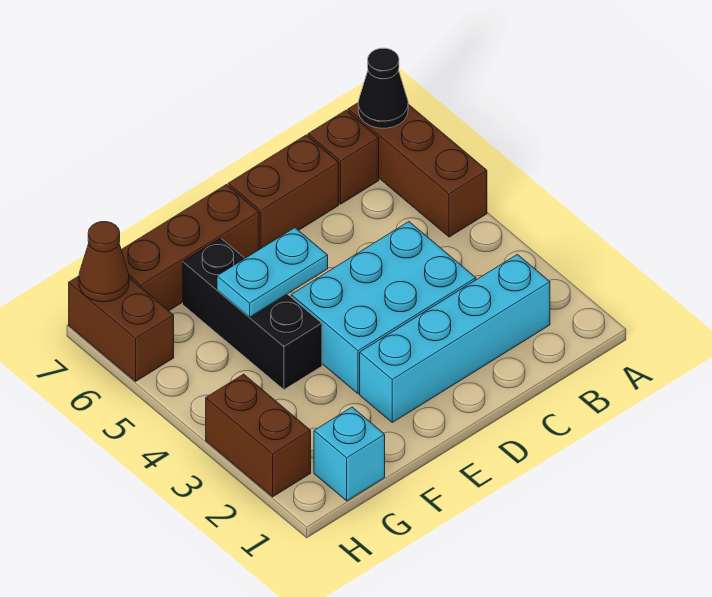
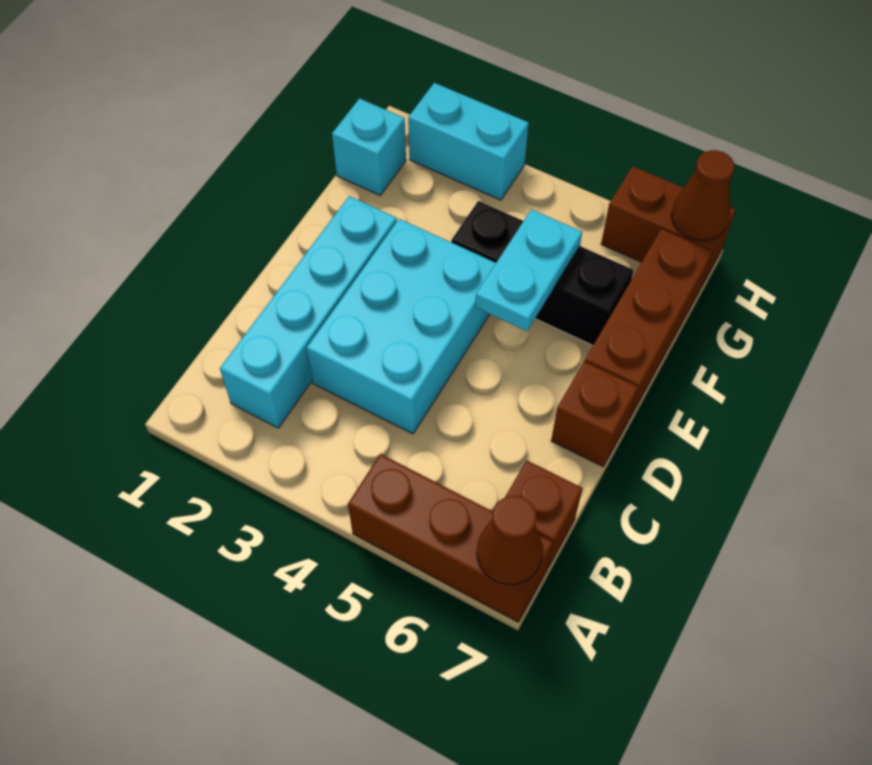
black cone A7 level 2 -> brown cone A7 level 2
brown brick C7:D7 level 1 -> brown brick D7 level 1
brown brick H2:H3 level 1 -> cyan brick H2:H3 level 1

